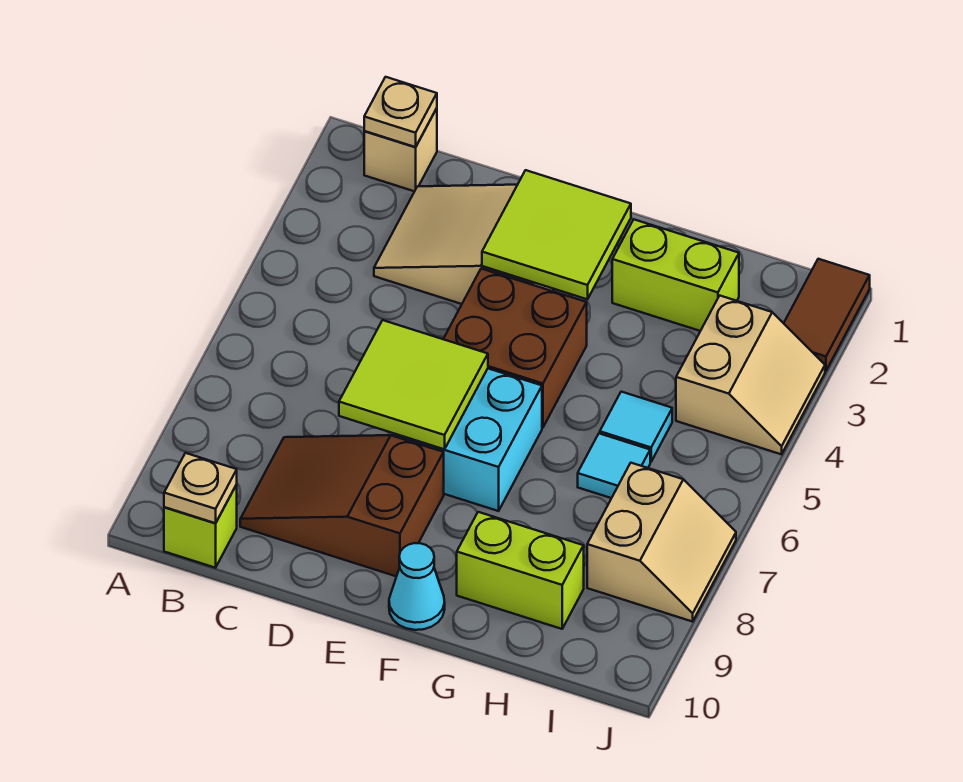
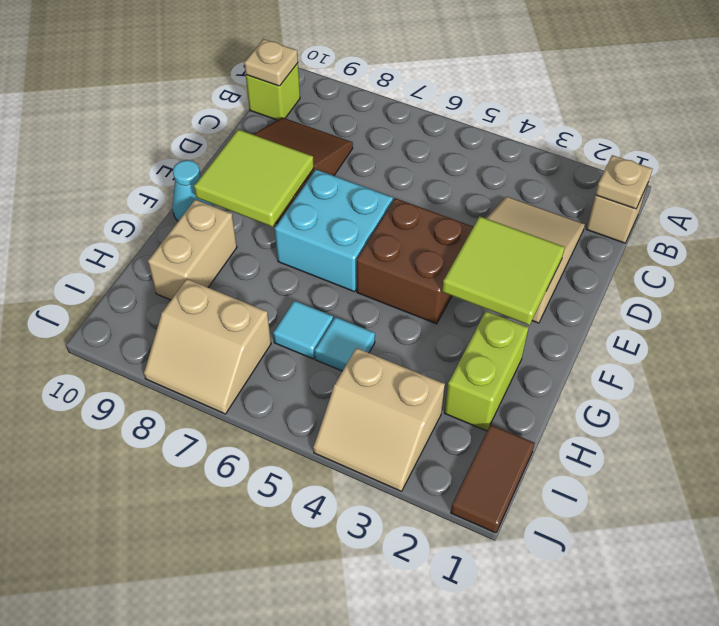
lime tile D6:E7 level 2 -> lime tile E8:F9 level 2
lime brick G9:H9 level 1 -> tan brick G9:H9 level 1
brown tile J1:J2 level 1 -> brown tile I1:J1 level 1

